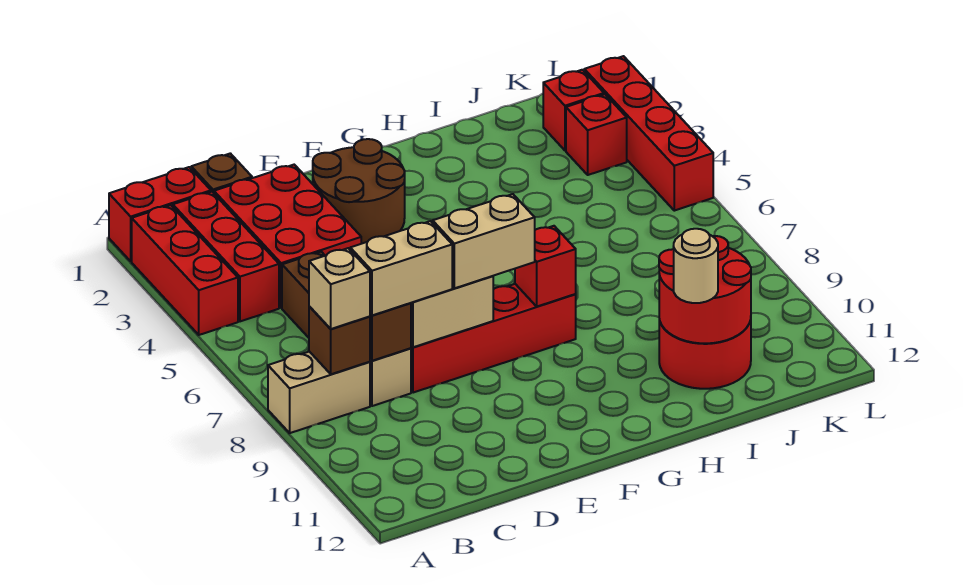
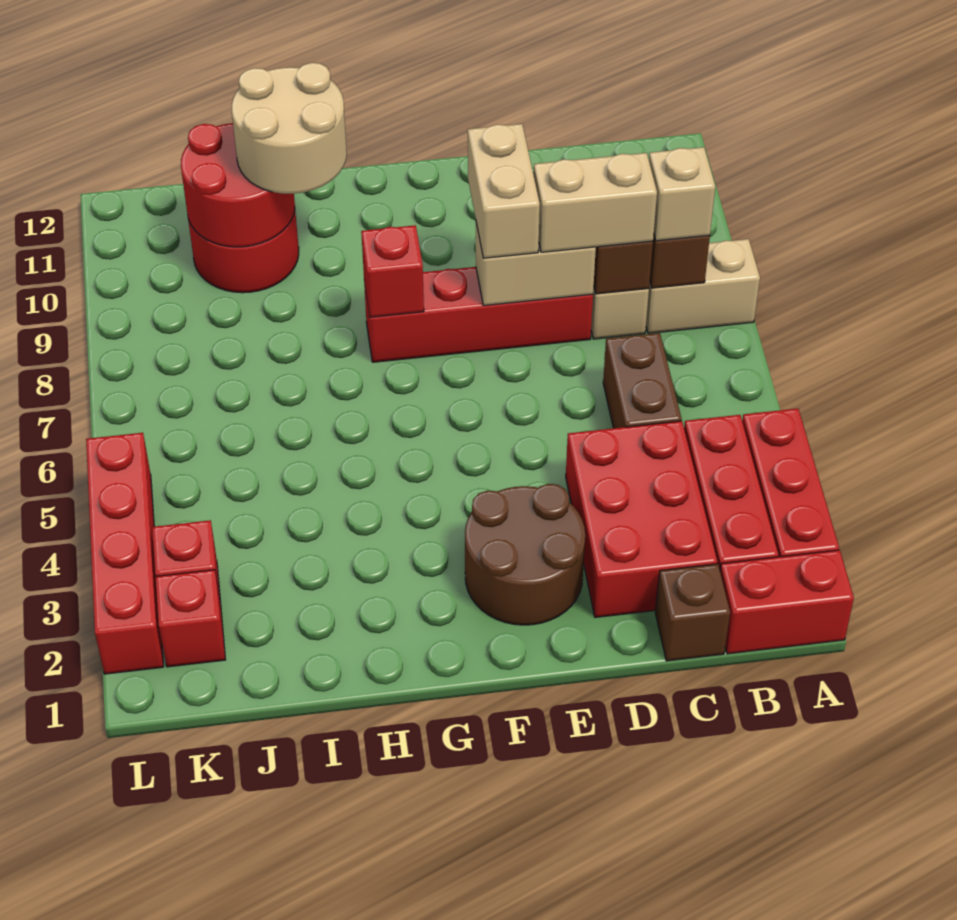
tan brick E8:F8 level 3 -> tan brick E8:E9 level 3
tan round brick I11 level 3 -> tan round brick H10:I11 level 3

